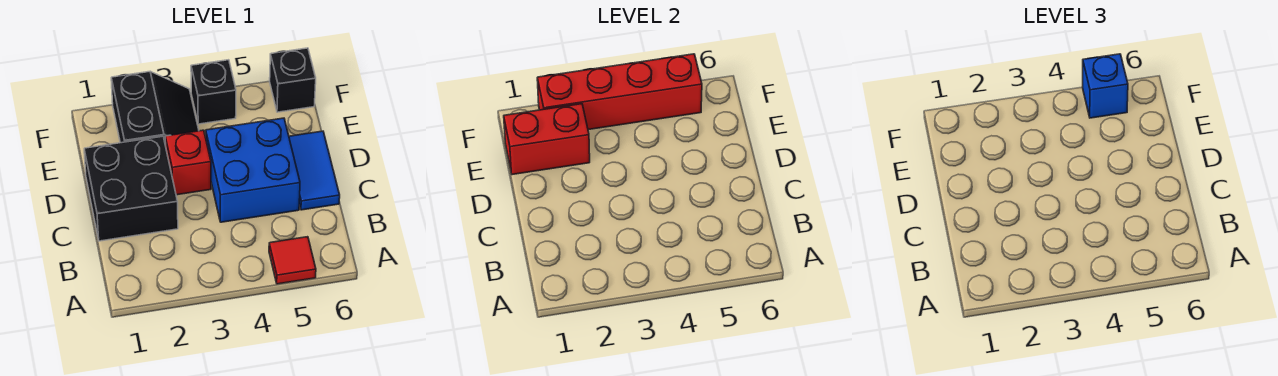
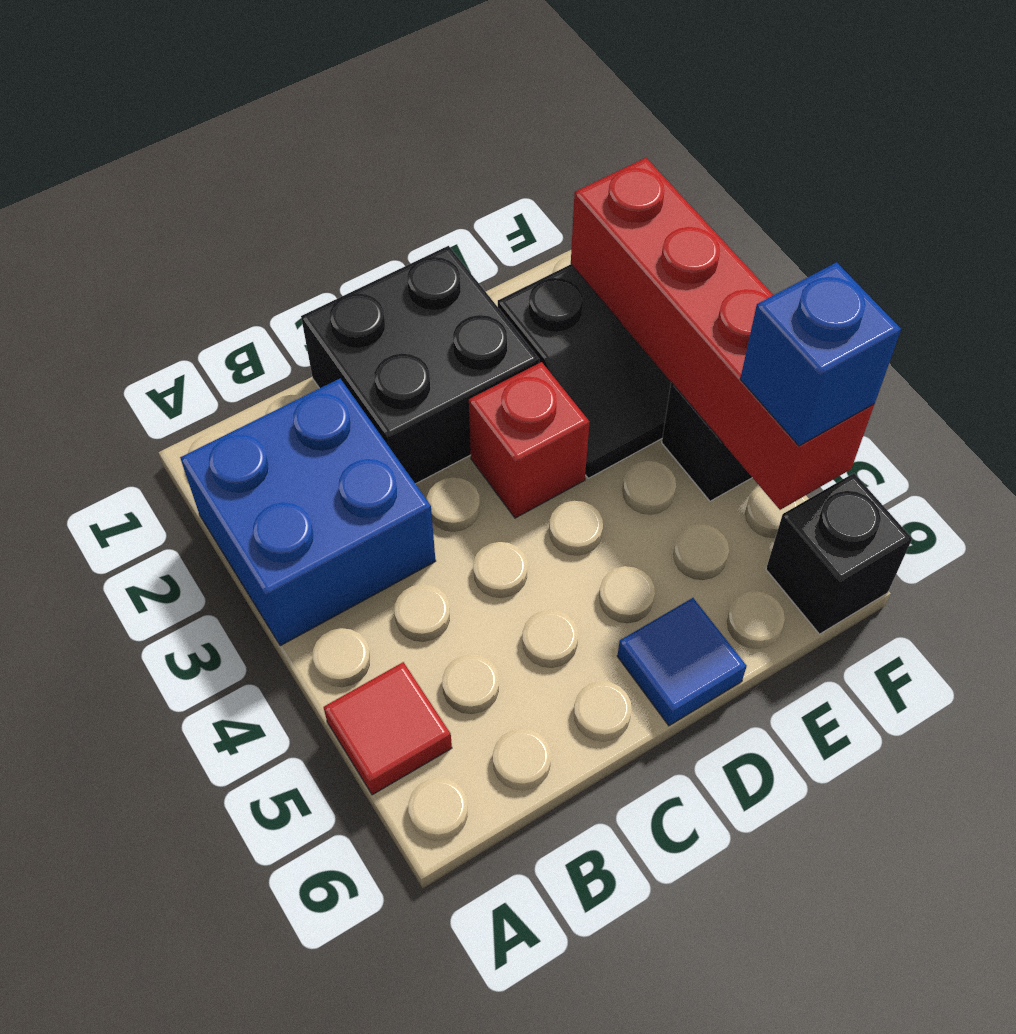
blue brick C4:D5 level 1 -> blue brick A2:B3 level 1
blue tile C6:D6 level 1 -> blue tile D6 level 1
red brick E1:E2 level 2 -> none

